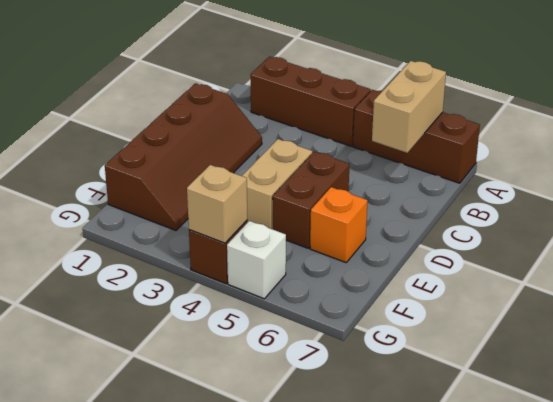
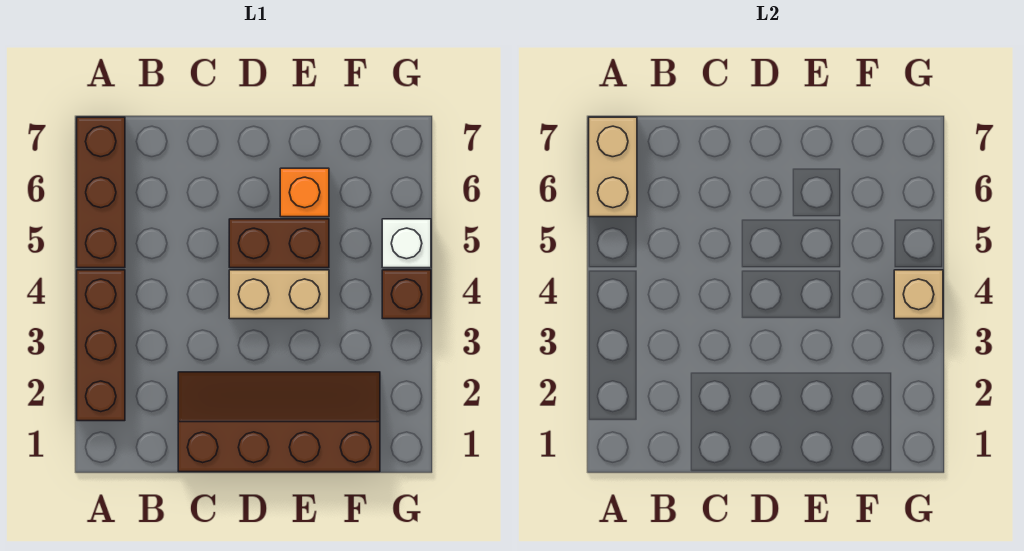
tan brick A6:B6 level 2 -> tan brick A6:A7 level 2

